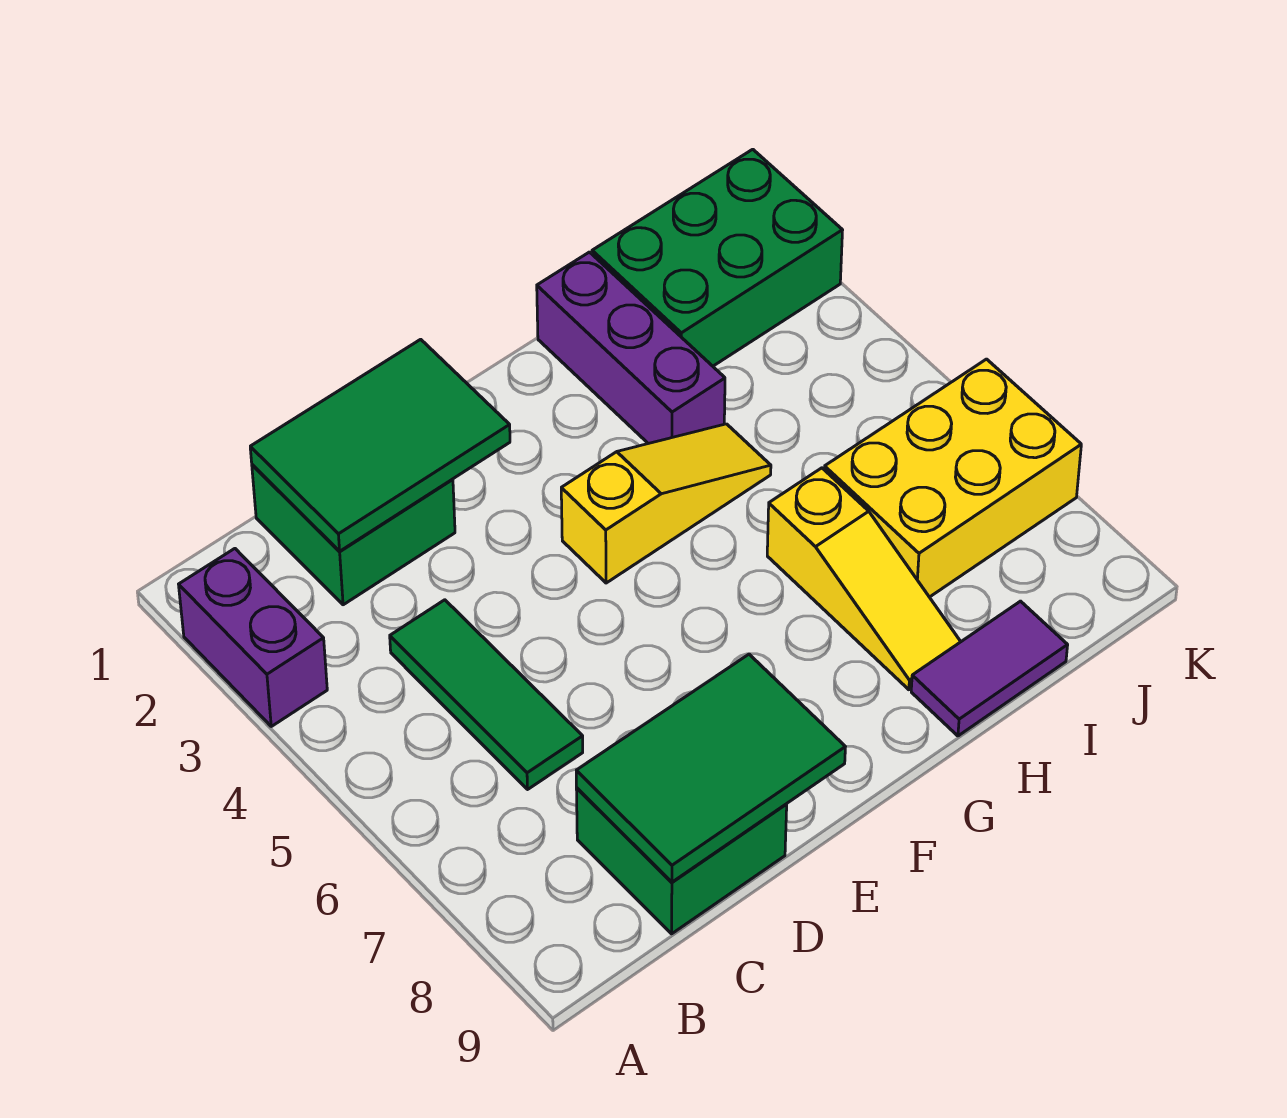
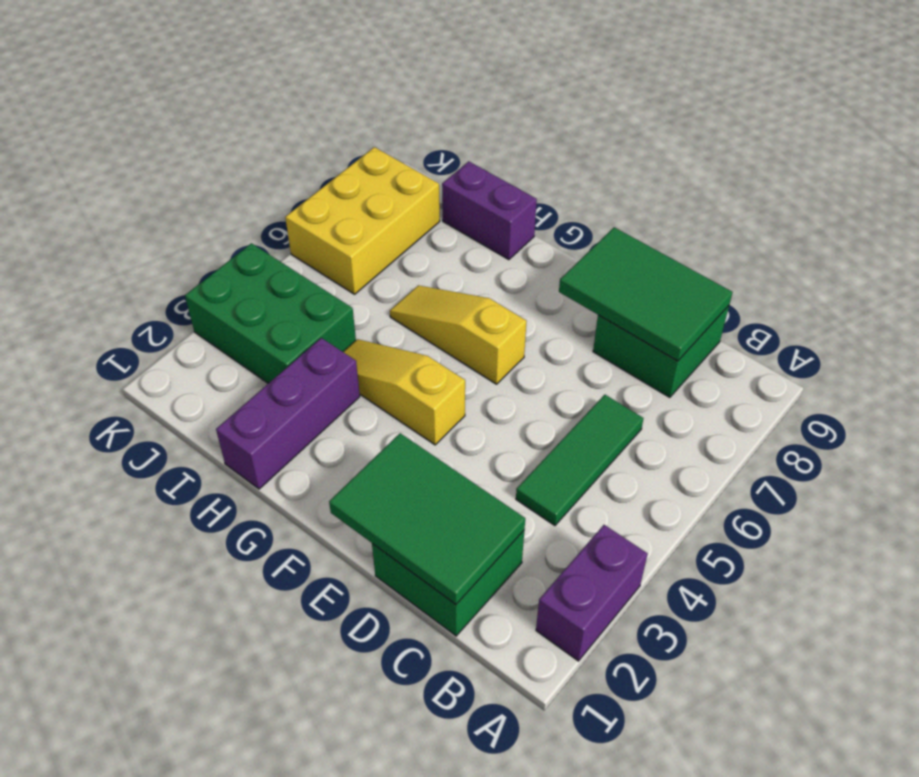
yellow slope H6:H8 level 1 top 6 -> yellow slope F6:H6 level 1 top F
purple tile H9:I9 level 1 -> purple brick H9:I9 level 1
green brick I1:K2 level 1 -> green brick I3:K4 level 1
yellow brick I6:K7 level 1 -> yellow brick J6:K8 level 1

